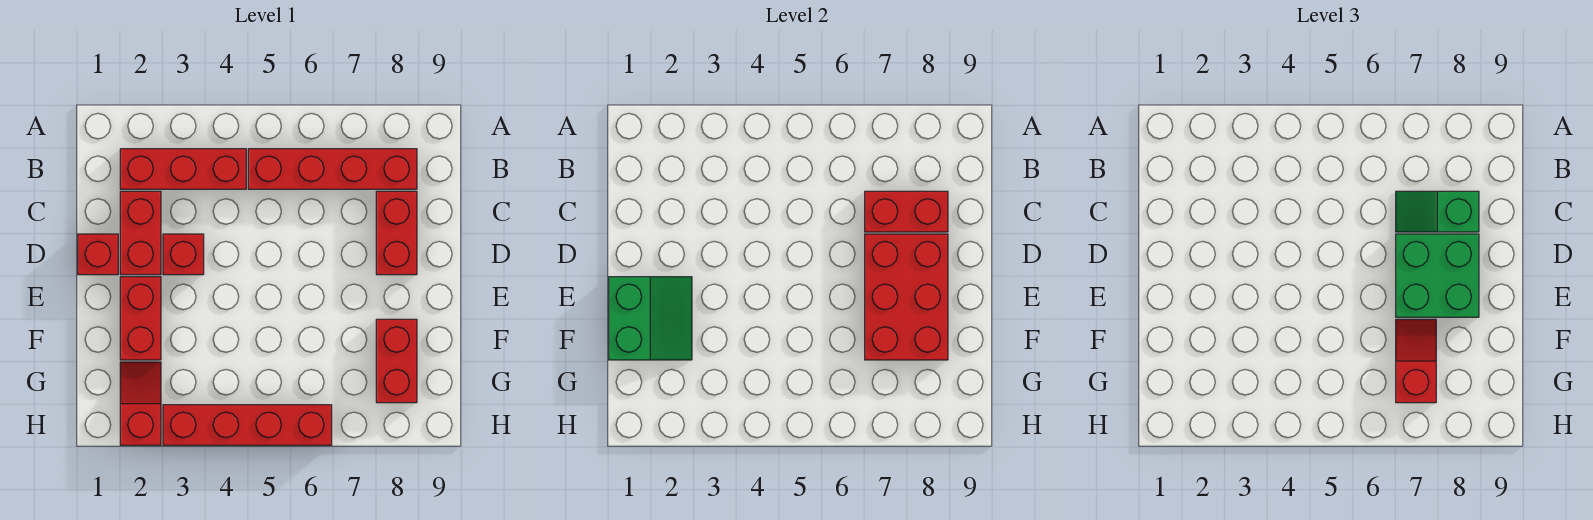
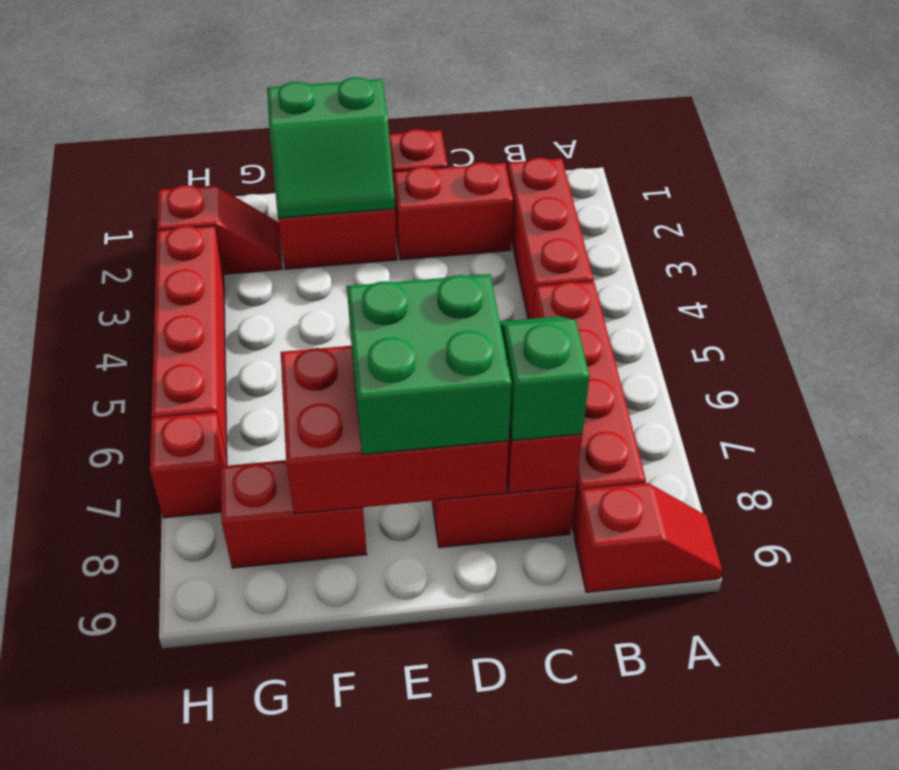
red brick D3 level 1 -> red brick H7 level 1
red slope F7:G7 level 3 top G -> red slope A9:B9 level 1 top B

